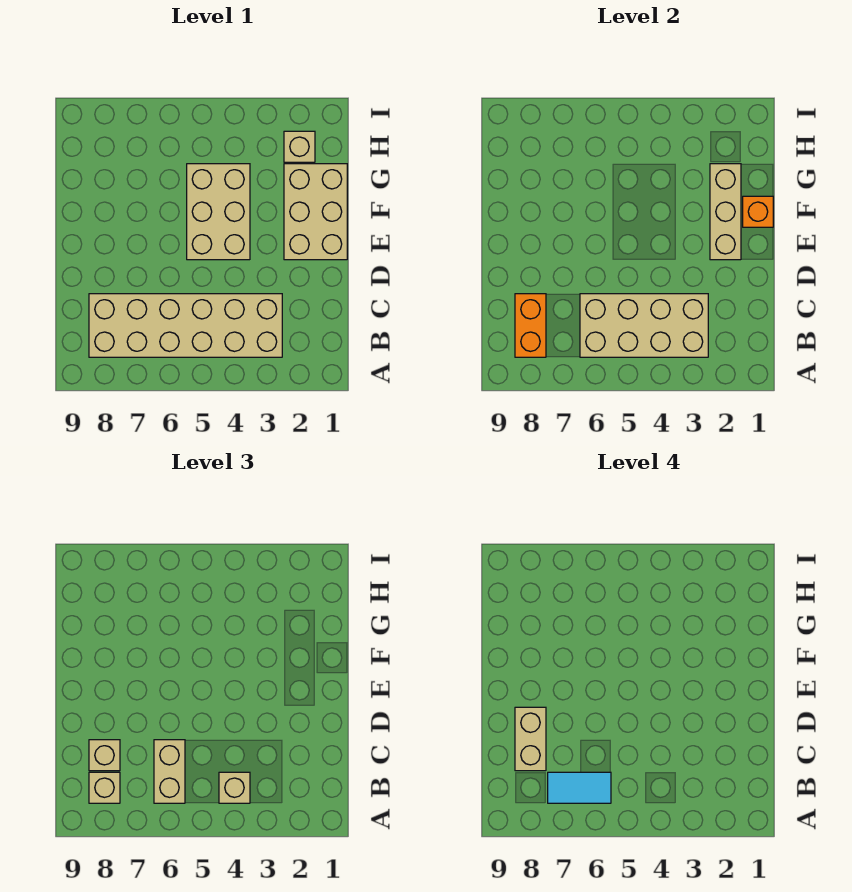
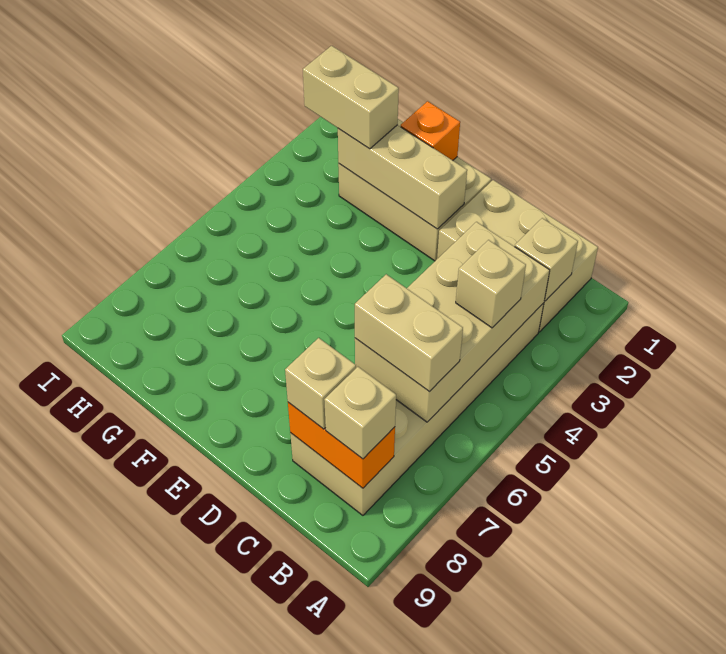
cyan tile B6:B7 level 4 -> none
tan brick C8:D8 level 4 -> tan brick G2:H2 level 3
tan brick E4:G5 level 1 -> tan brick B1:D2 level 1
tan brick H2 level 1 -> tan brick B2 level 2

